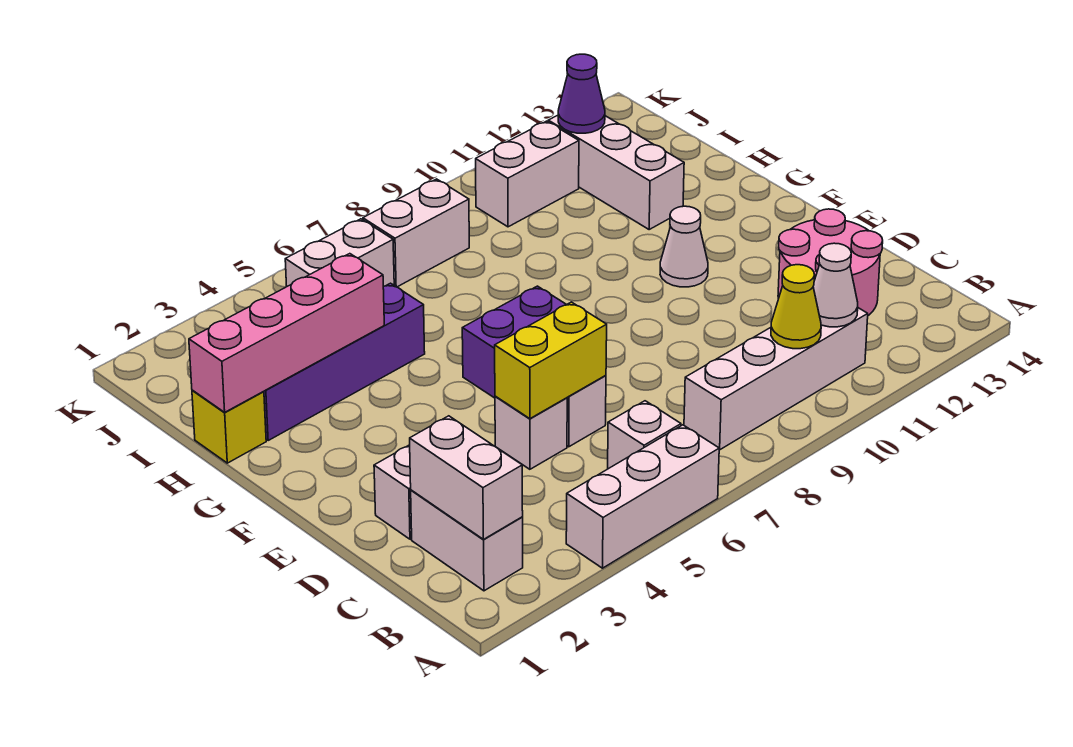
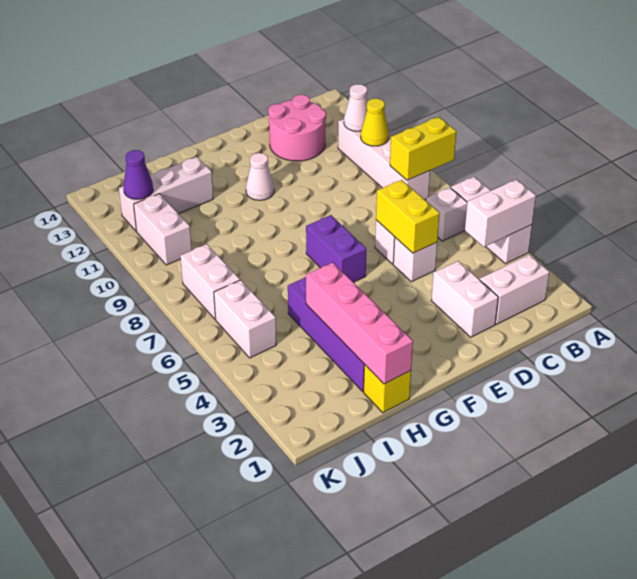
none -> yellow brick A8:B8 level 2
white brick B2:C2 level 2 -> white brick A4:B4 level 2

